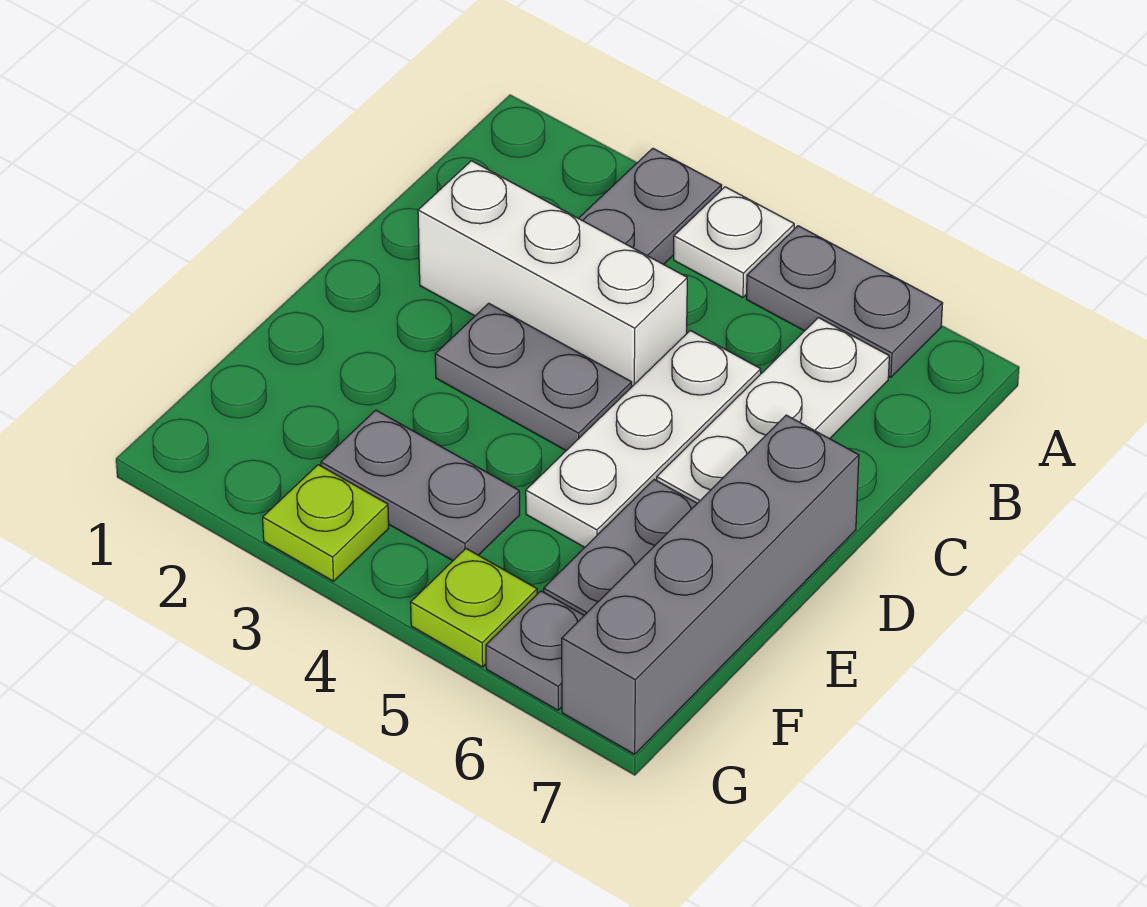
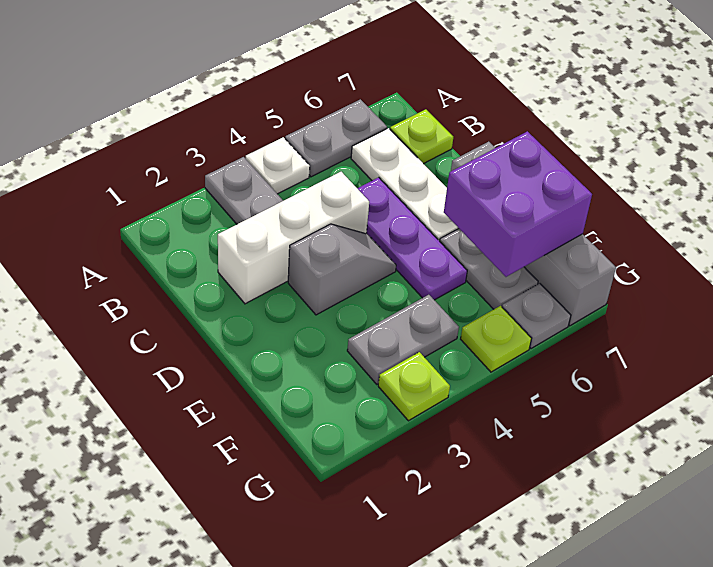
none -> lime plate B7 level 1
white plate C5:E5 level 1 -> purple plate C5:E5 level 1
grey plate D3:D4 level 1 -> grey slope D3:D4 level 1 top 3
none -> purple brick E6:F7 level 2

